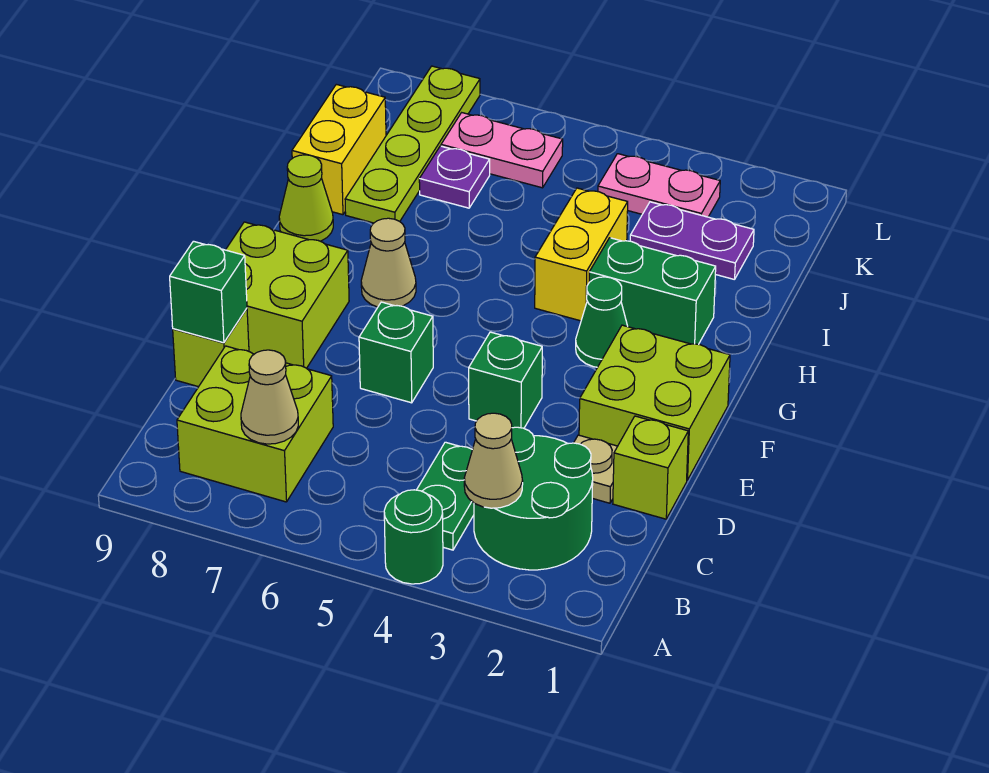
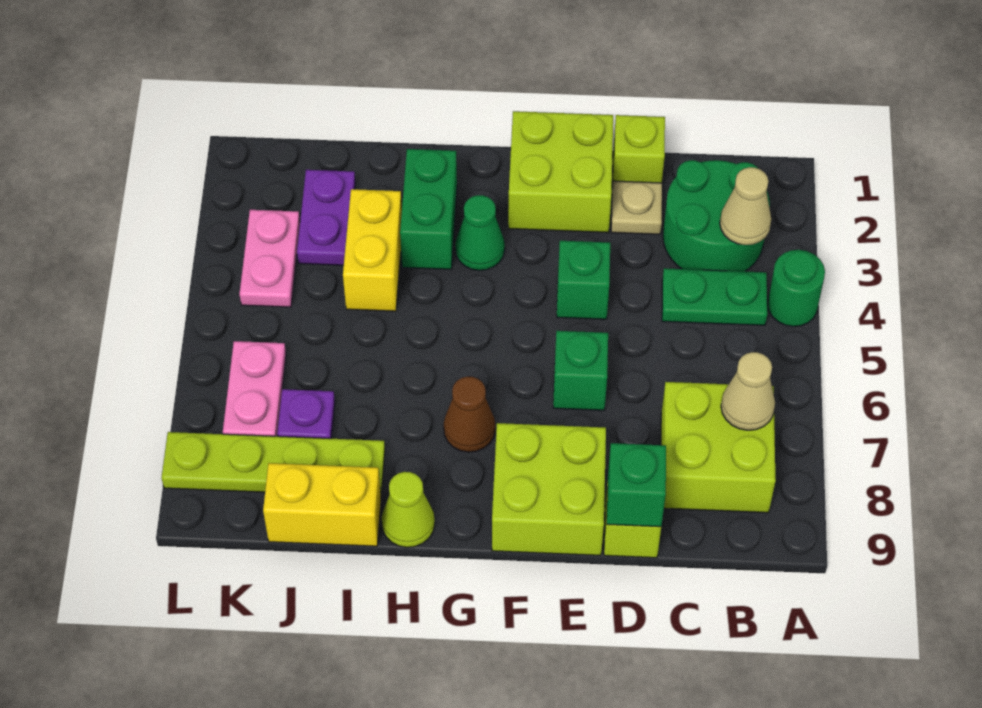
tan cone G7 level 1 -> brown cone G7 level 1
yellow brick H4:I4 level 1 -> yellow brick I3:I4 level 1

